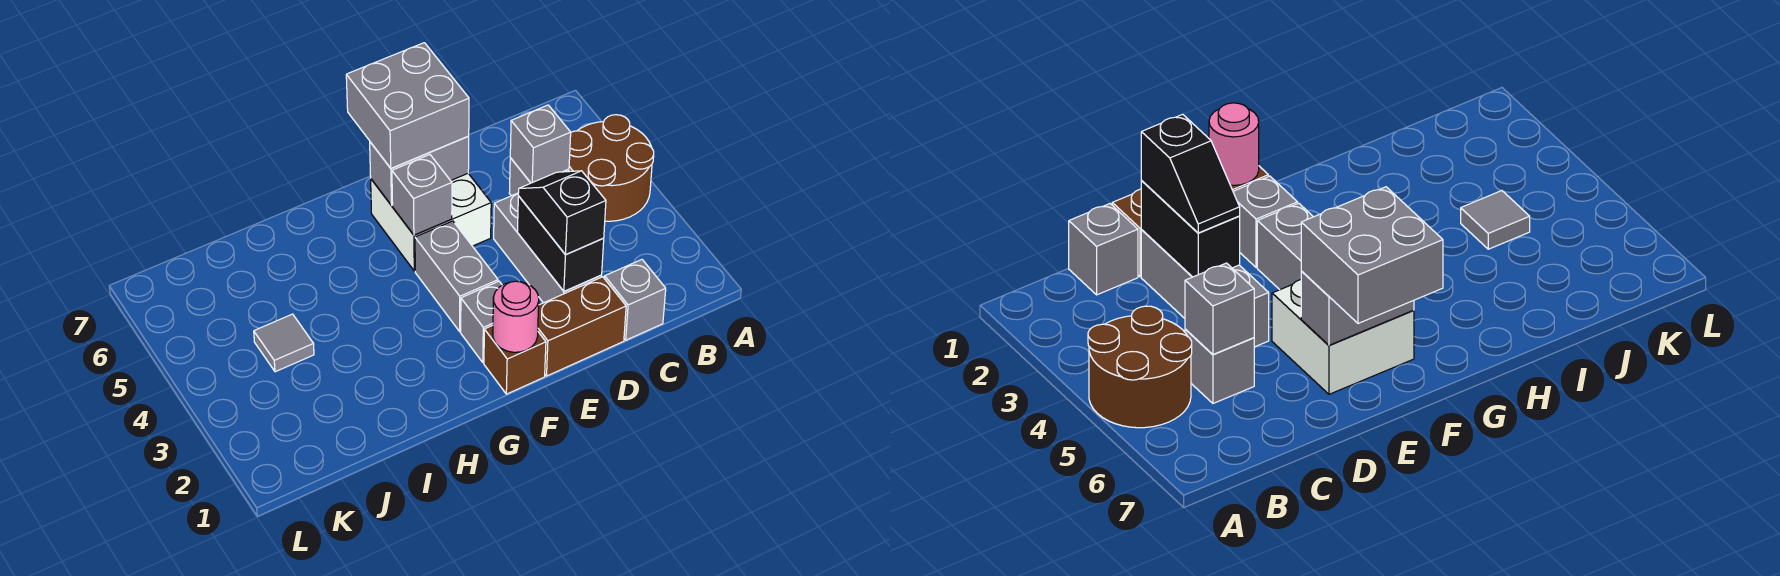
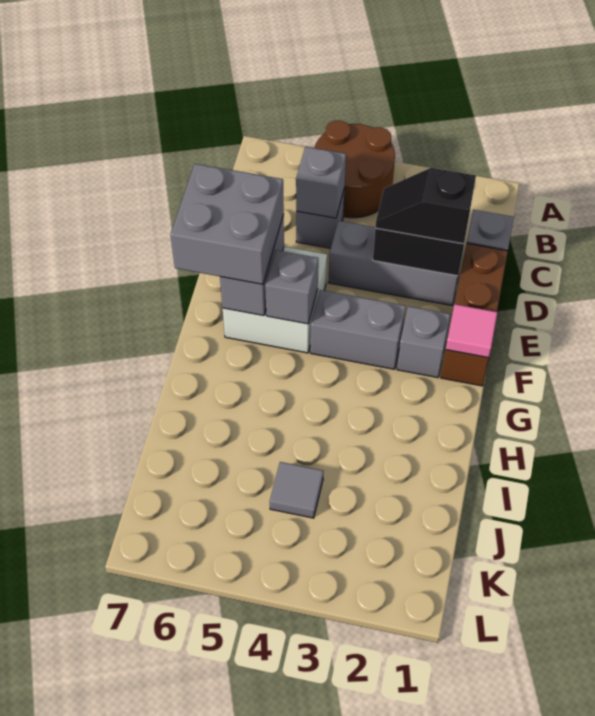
pink round brick F1 level 2 -> pink tile F1 level 2

